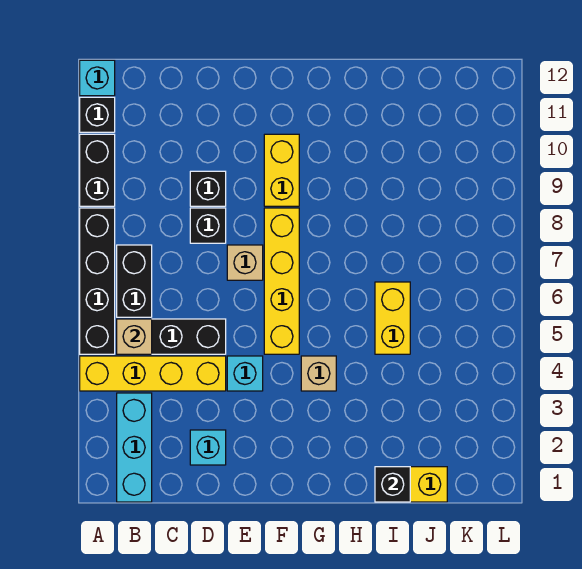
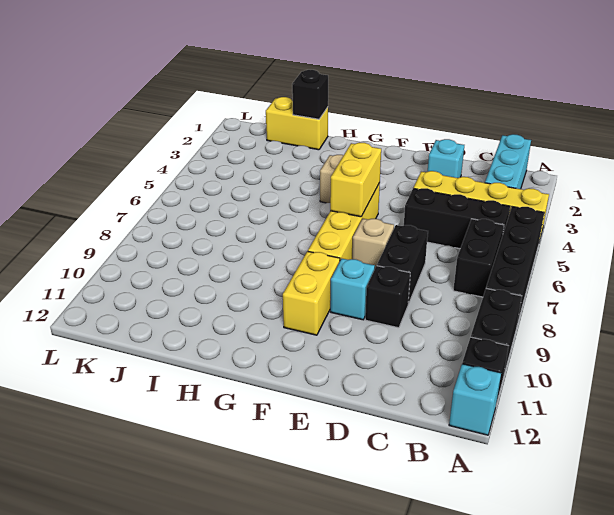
tan brick B5 level 2 -> none
black brick D8 level 1 -> black brick D7:D8 level 1
cyan brick E4 level 1 -> cyan brick E9 level 1
yellow brick I5:I6 level 1 -> yellow brick F5:F6 level 2

